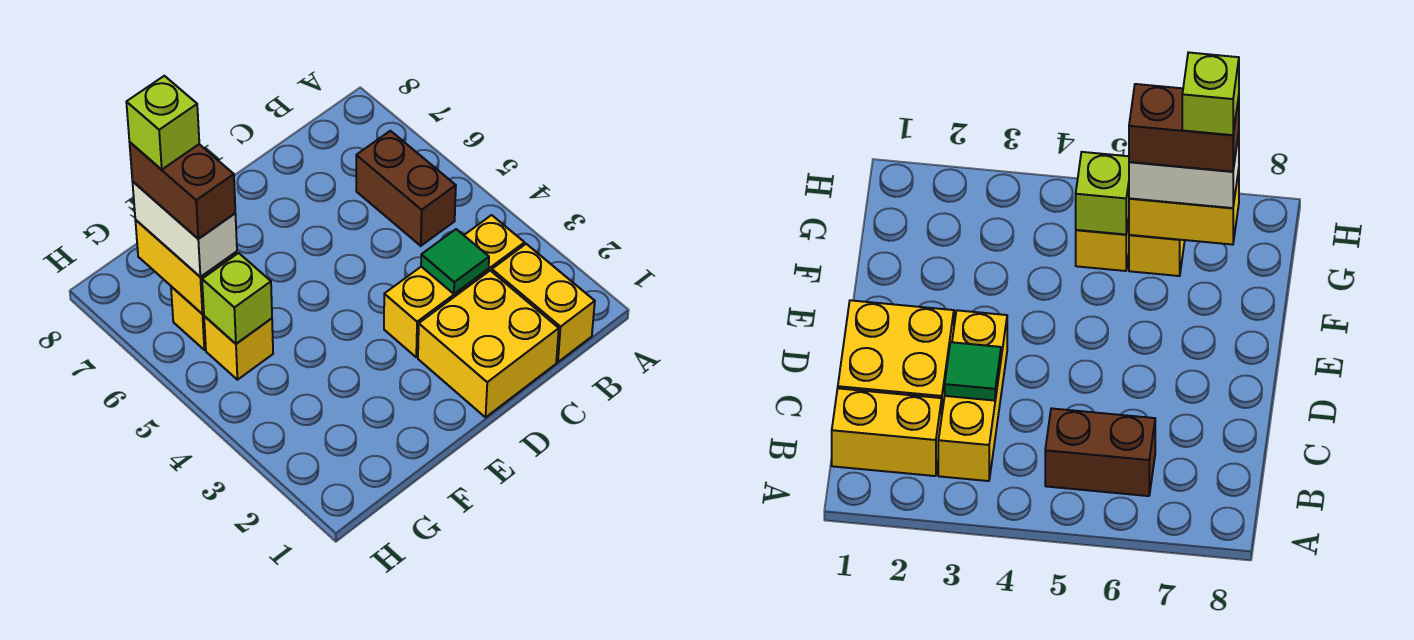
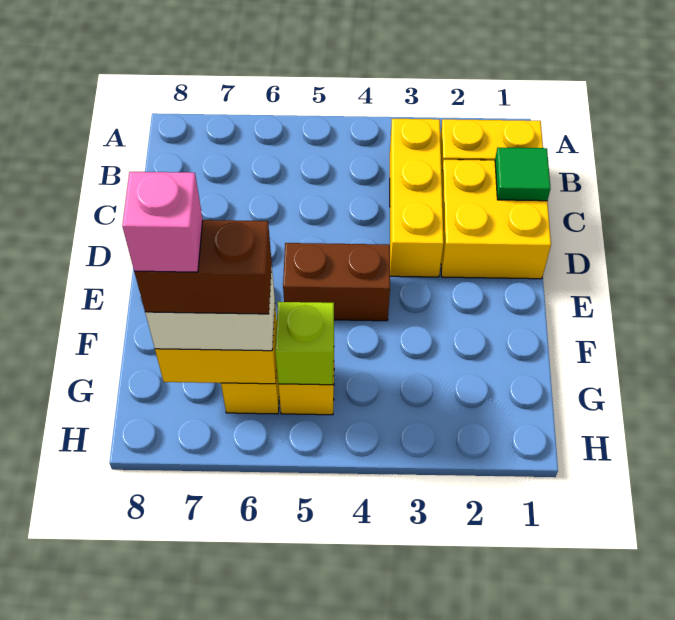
brown brick B5:B6 level 1 -> brown brick E4:E5 level 1
green tile C3 level 2 -> green tile C1 level 2
lime brick G7 level 5 -> pink brick G7 level 5

